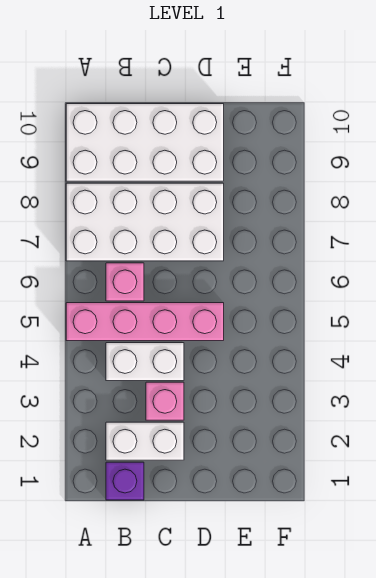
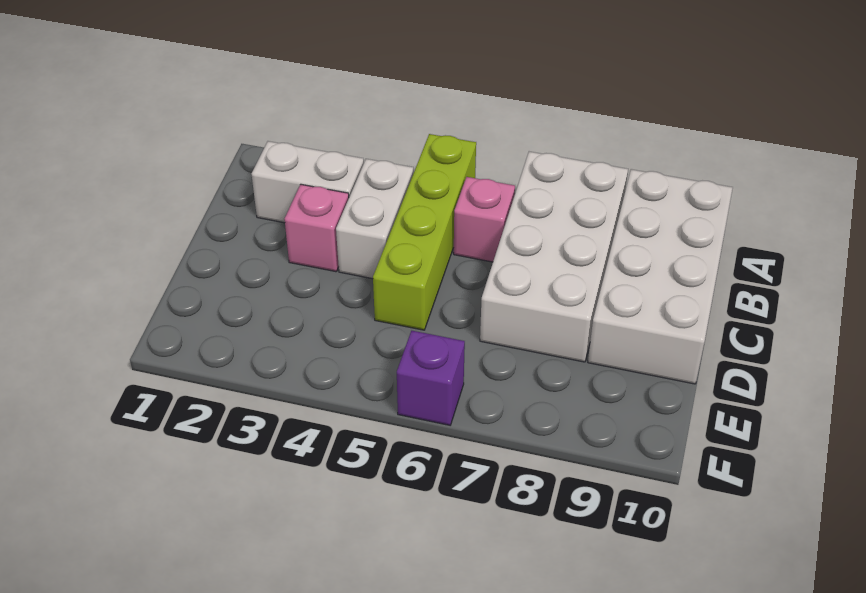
pink brick A5:D5 level 1 -> lime brick A5:D5 level 1
purple brick B1 level 1 -> purple brick F6 level 1
white brick B2:C2 level 1 -> white brick B2:B3 level 1

